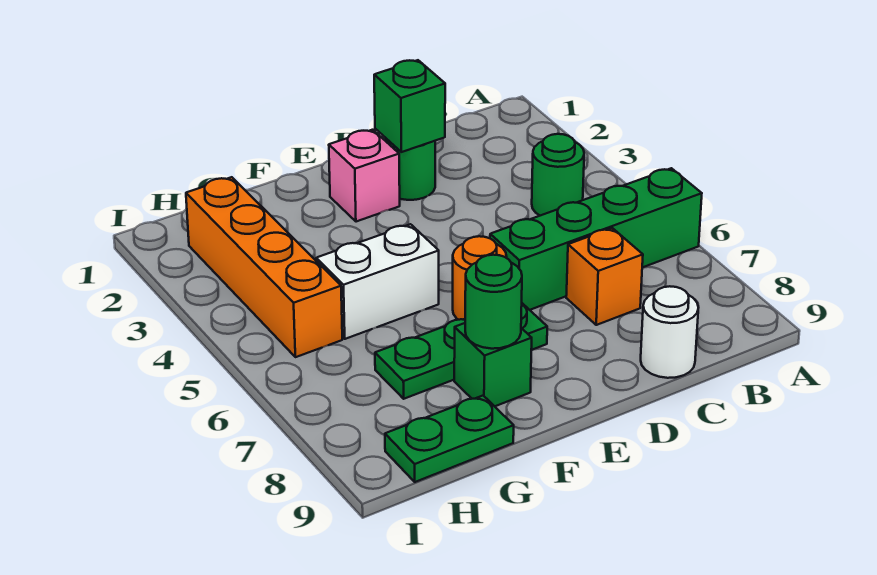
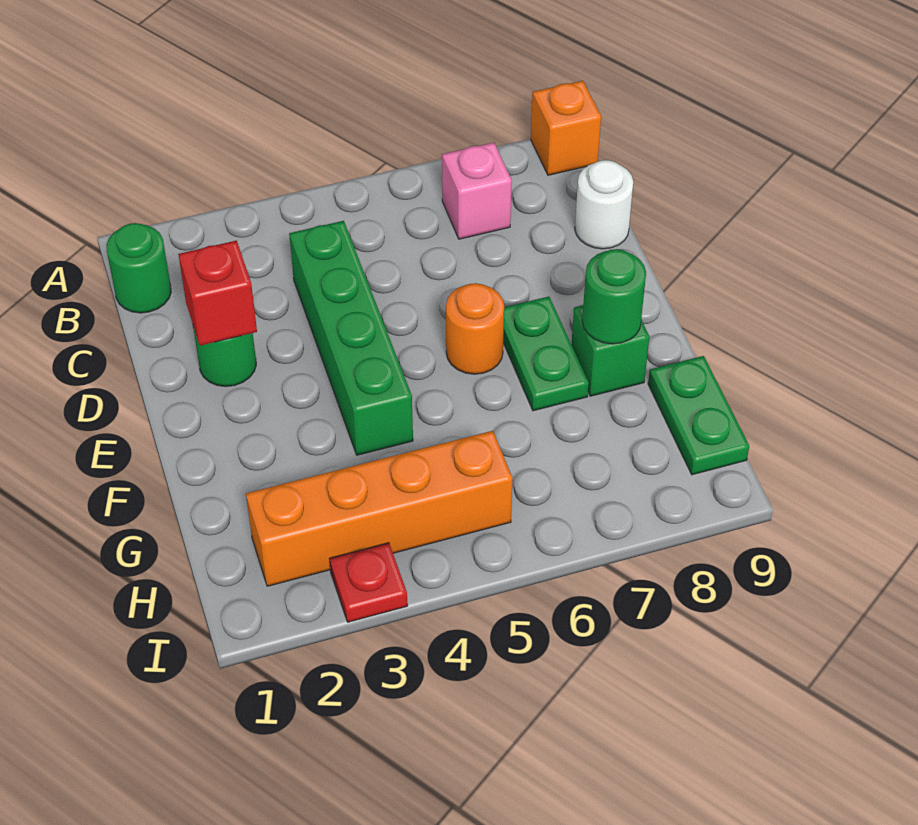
green brick A6:D6 level 1 -> green brick C4:F4 level 1
green round brick B4 level 1 -> green round brick B1 level 1
orange brick C7 level 1 -> orange brick A9 level 1
green brick D2 level 2 -> red brick D2 level 2
pink brick E2 level 1 -> pink brick B7 level 1
green plate E7:G7 level 1 -> green plate E7:F7 level 1
white brick F5:G5 level 1 -> none
none -> red plate I3 level 1

